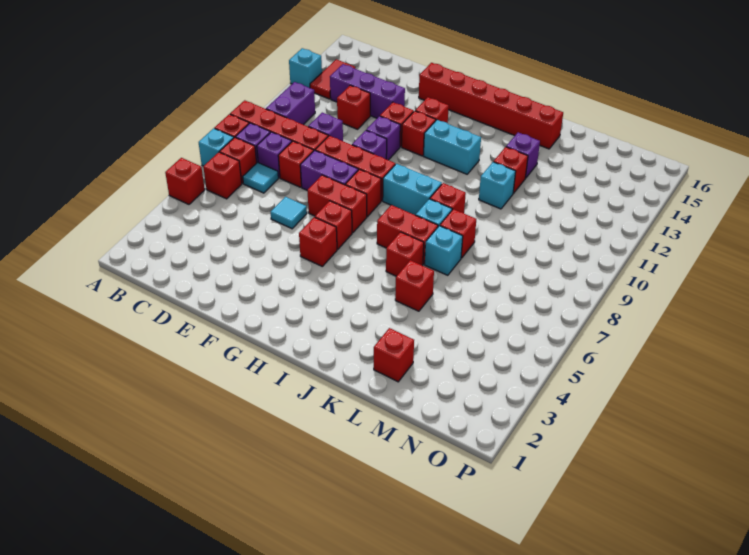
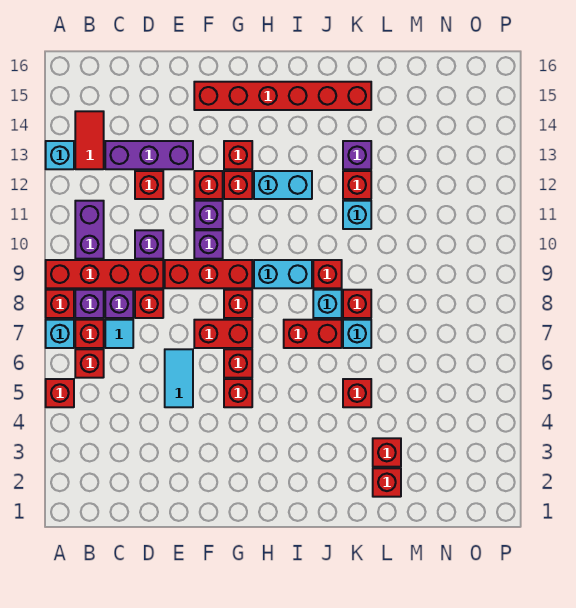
cyan tile E6 level 1 -> cyan tile E5:E6 level 1
purple brick E8:F8 level 1 -> none
red brick J6 level 1 -> red brick L3 level 1

